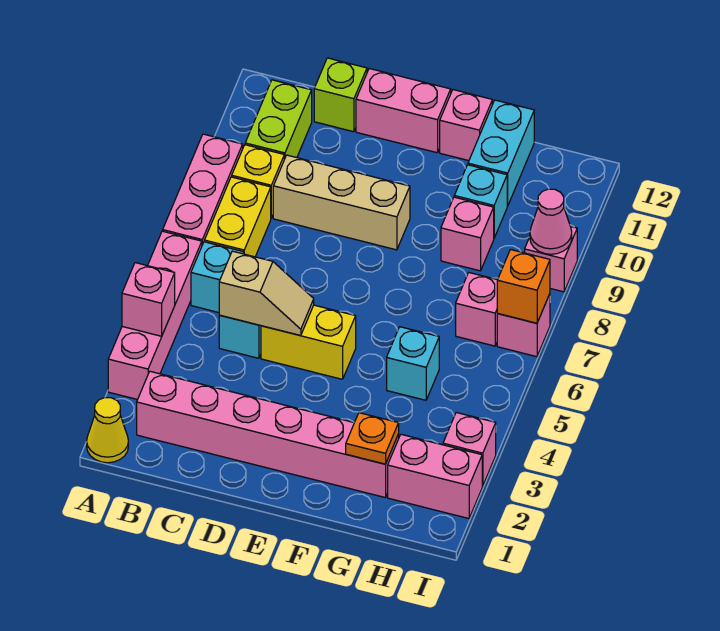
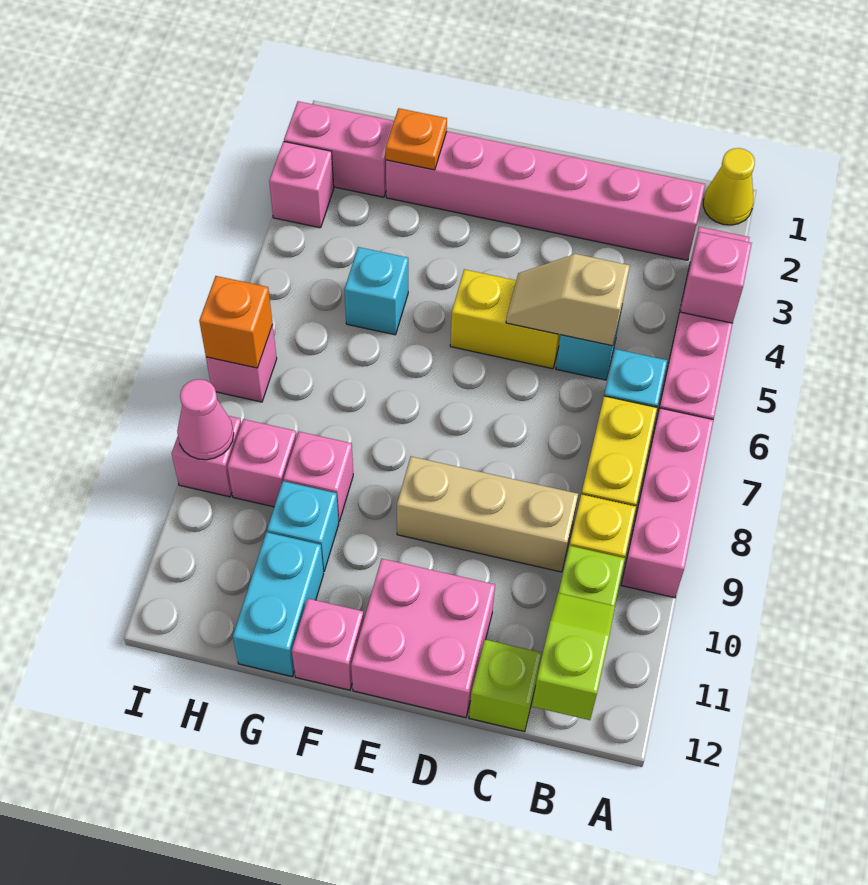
none -> lime slope B11:B12 level 2 top 12
pink brick D12:E12 level 1 -> pink brick D11:E12 level 1
pink brick H7 level 1 -> pink brick H9 level 1

